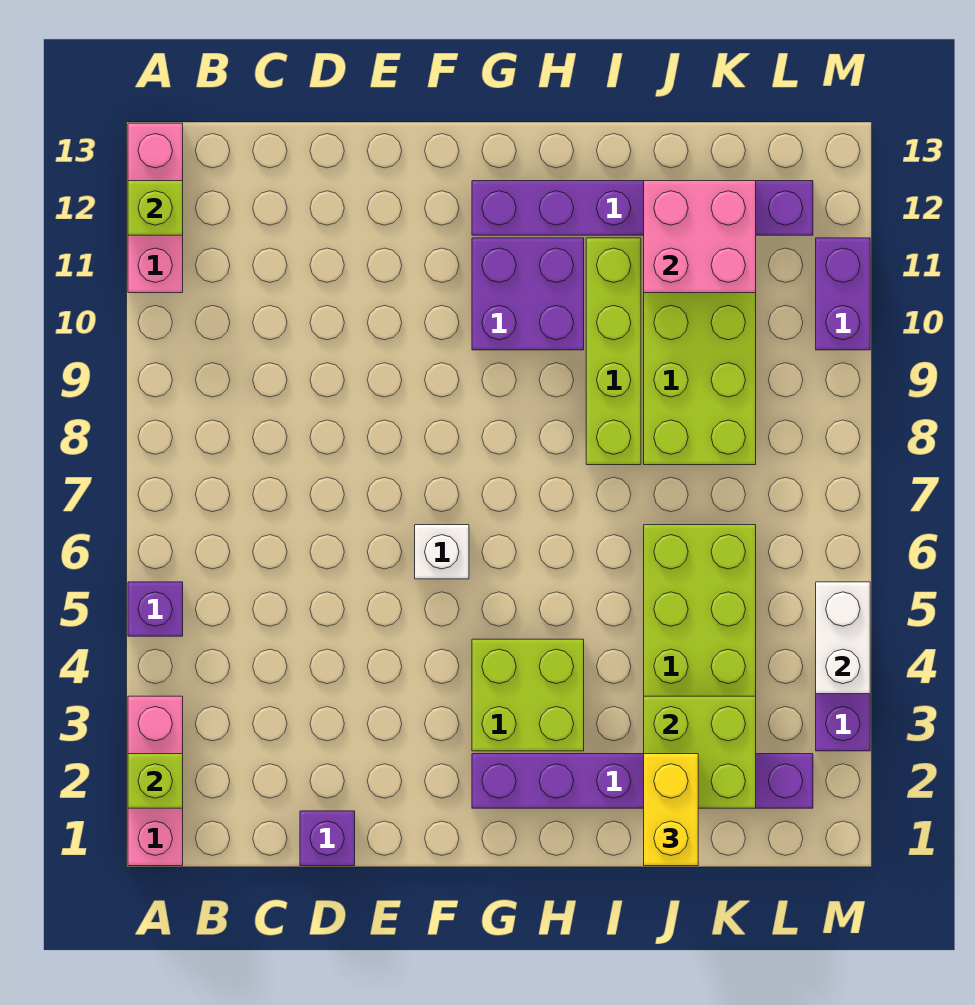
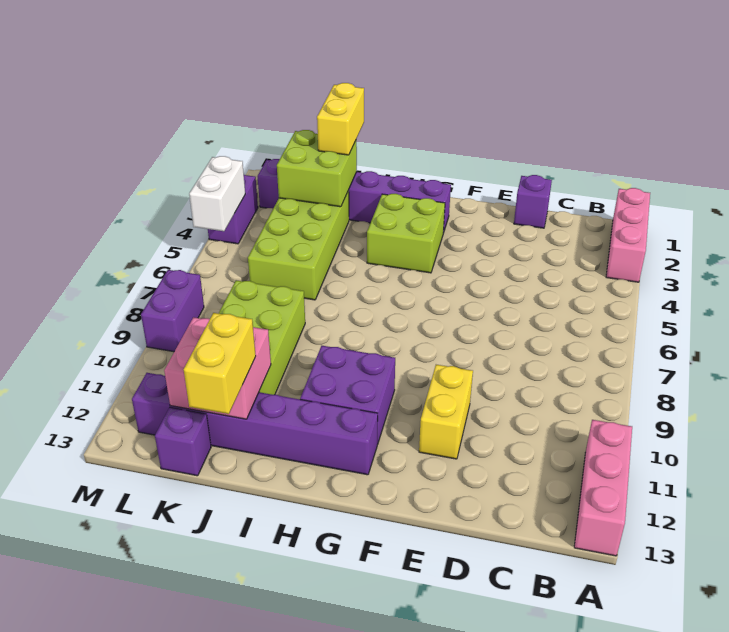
lime brick A2 level 2 -> none
purple brick A5 level 1 -> purple brick K13 level 1
lime brick A12 level 2 -> none
none -> yellow brick E10:E11 level 1
white brick F6 level 1 -> none
lime brick I8:I11 level 1 -> none
none -> yellow brick J12:J13 level 3
purple brick M10:M11 level 1 -> purple brick M8:M9 level 1

